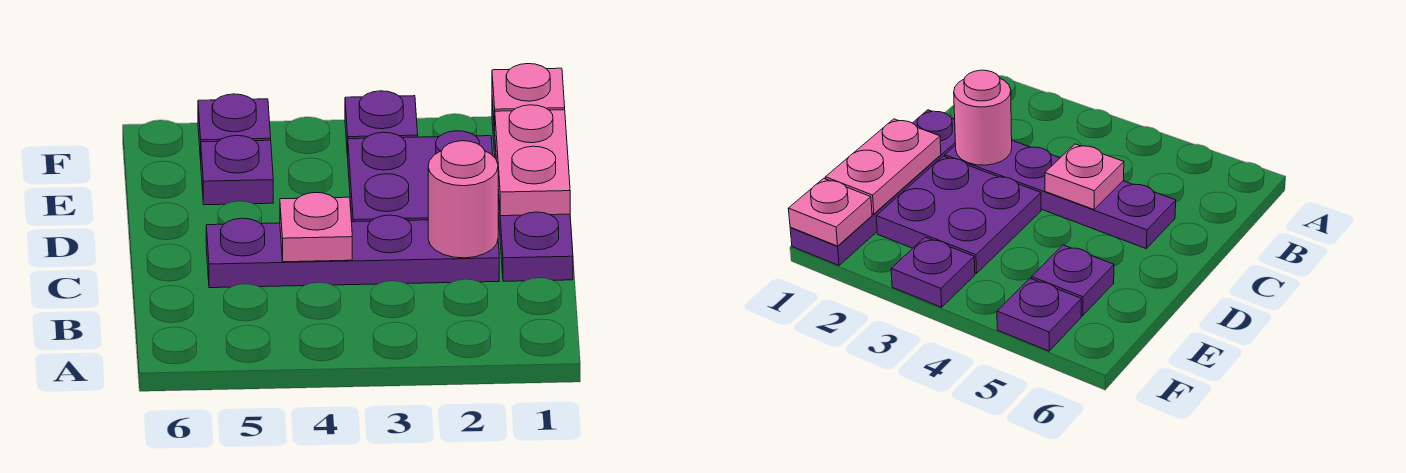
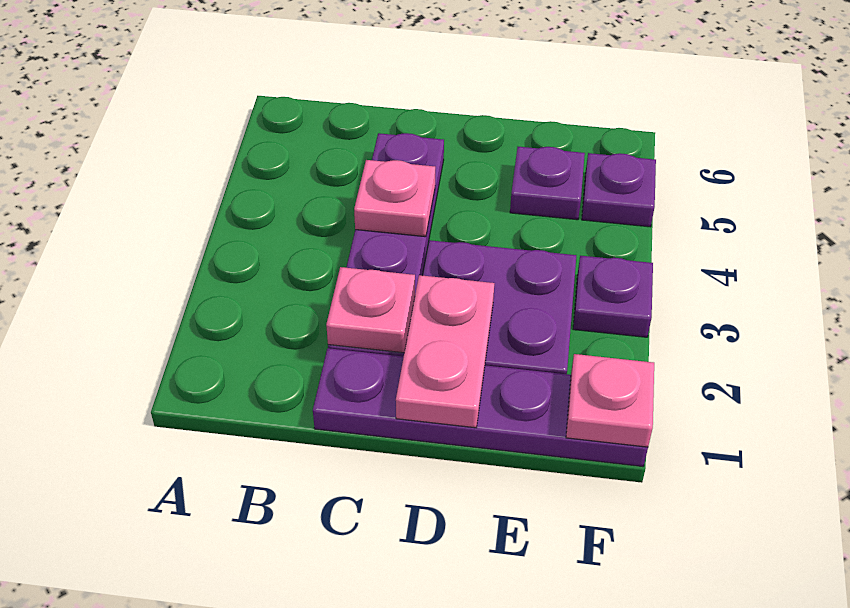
pink round brick C2 level 2 -> pink plate C2 level 2
pink plate D1:E1 level 2 -> pink plate D1:D2 level 2

